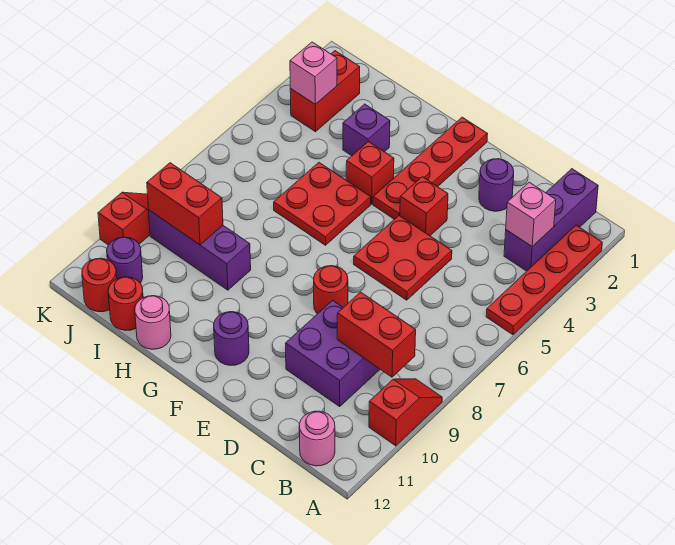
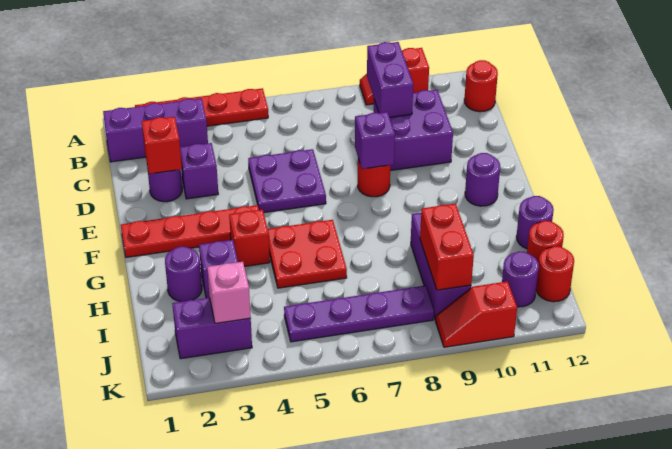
pink brick B3 level 2 -> none
red brick B9:C9 level 2 -> purple brick B9:C9 level 2
pink round brick B12 level 1 -> red round brick B12 level 1
none -> purple brick D3 level 1
red plate D5:E6 level 1 -> purple plate D5:E6 level 1
red brick E4 level 1 -> red brick D2 level 2
none -> purple brick E8 level 2
none -> purple round brick H2 level 1
pink round brick H12 level 1 -> purple round brick H12 level 1
red brick J2:J3 level 1 -> purple brick J2:J3 level 1
none -> purple plate J5:J8 level 1

